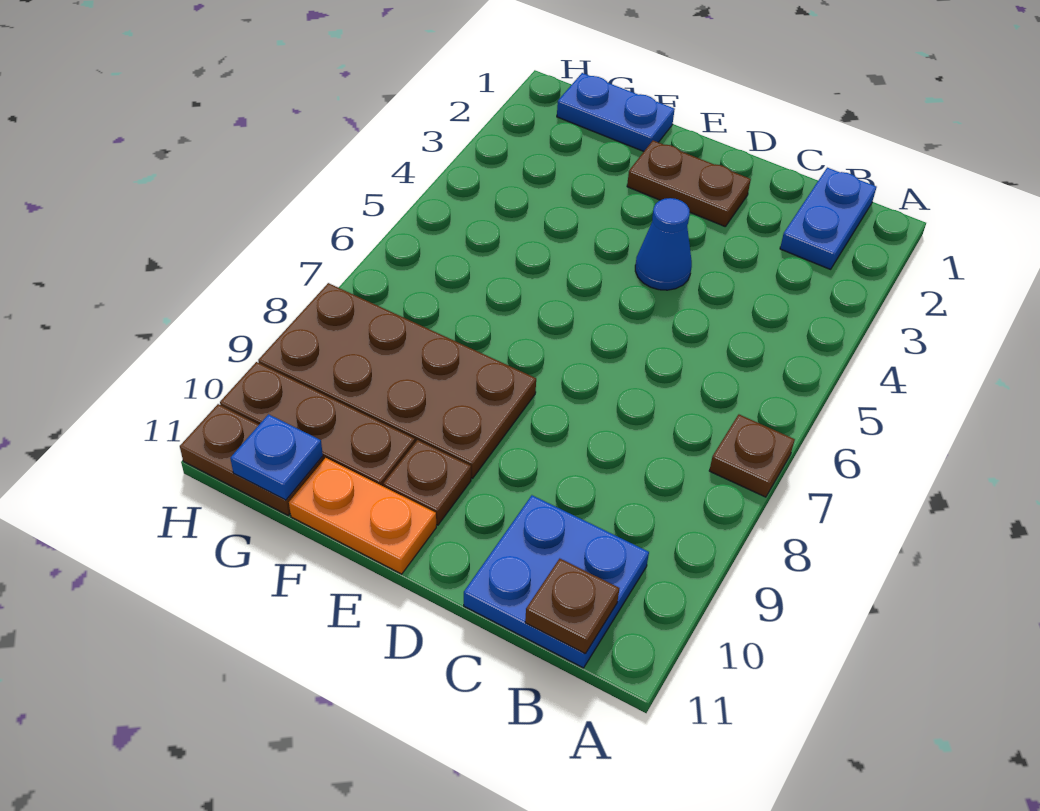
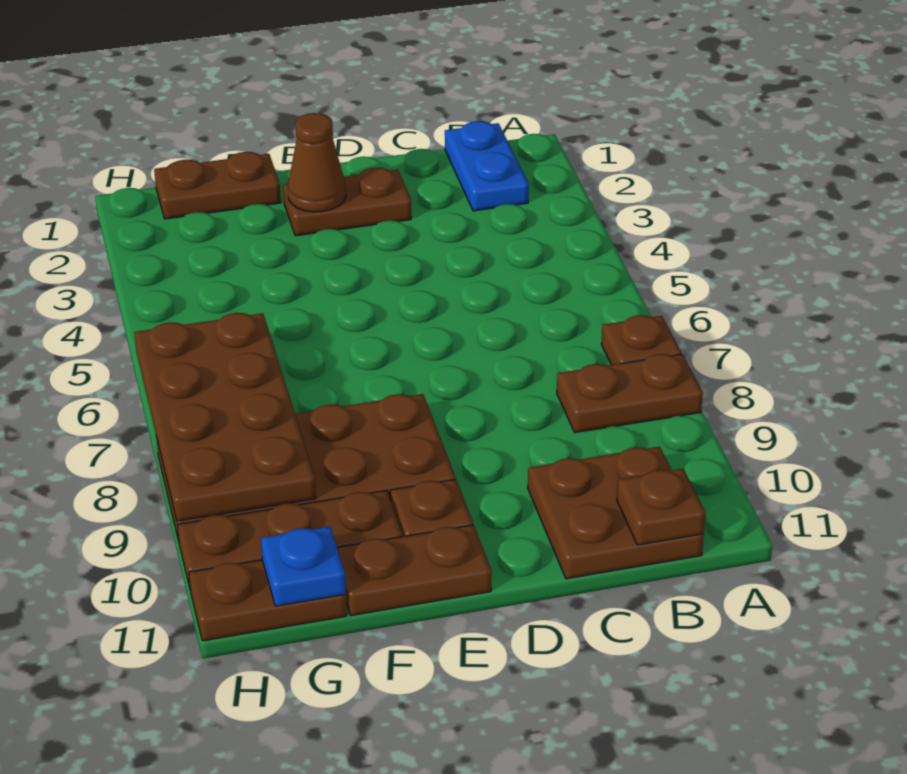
none -> brown plate A8:B8 level 1
blue plate B10:C11 level 1 -> brown plate B10:C11 level 1
blue cone D4 level 1 -> none
none -> brown cone E2 level 2
orange plate E11:F11 level 1 -> brown plate E11:F11 level 1
blue plate F1:G1 level 1 -> brown plate F1:G1 level 1
none -> brown plate G6:H9 level 2

